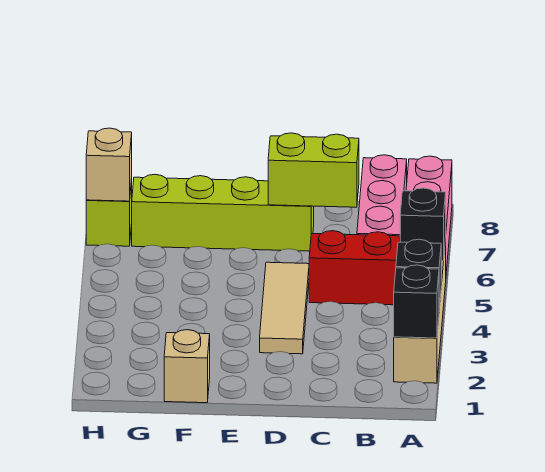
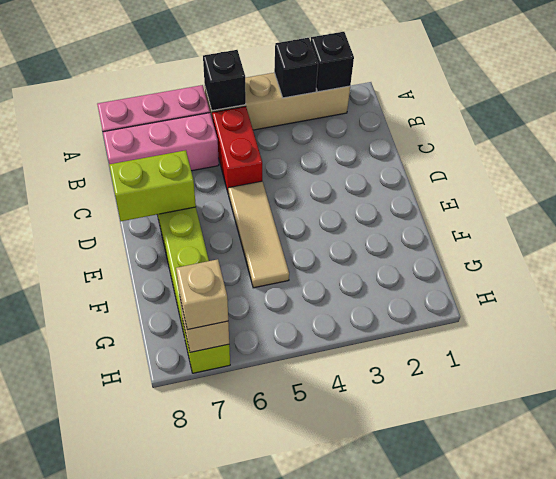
lime brick C7:D7 level 2 -> lime brick D7:D8 level 2
tan tile D3:D5 level 1 -> tan tile D5:F5 level 1
tan brick F1 level 1 -> tan brick H7 level 3

